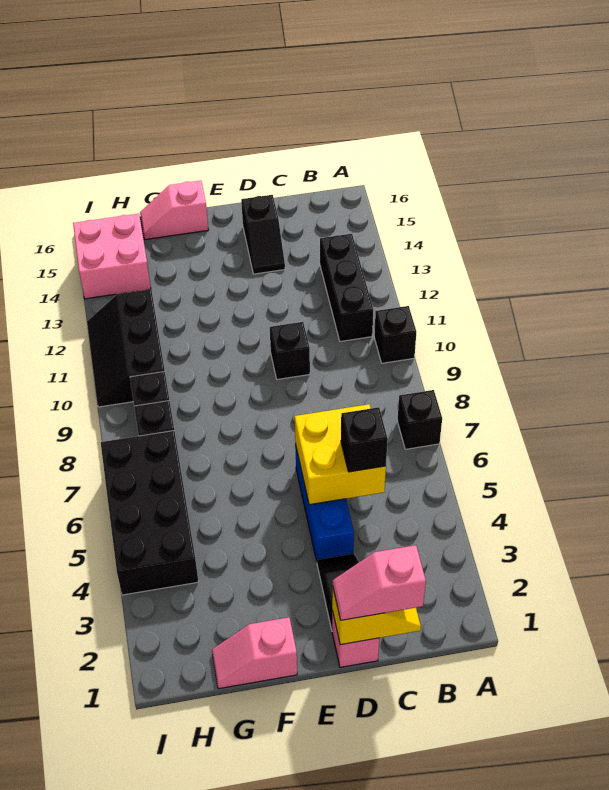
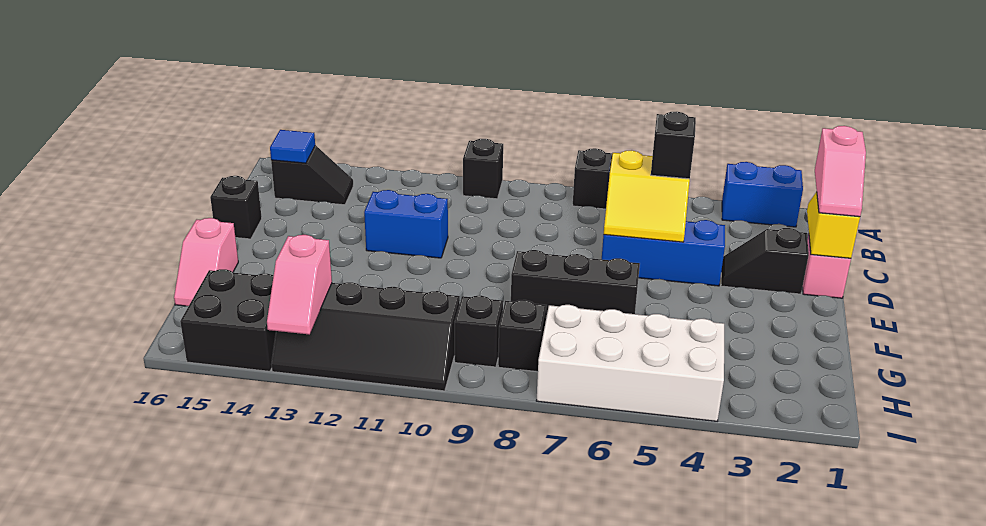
none -> blue brick A2:A3 level 1
black brick B11:B13 level 1 -> black brick F6:F8 level 1
none -> blue tile B15 level 2
yellow brick C5:D6 level 2 -> yellow slope C5:D6 level 2 top C
black brick D10 level 1 -> black brick D16 level 1
none -> blue brick D11:D12 level 1
black slope D14:D15 level 1 top 15 -> black slope B14:B15 level 1 top 15
pink slope F1:G1 level 1 top F -> pink slope H13:I13 level 2 top H
black brick H4:I7 level 1 -> white brick H4:I7 level 1
black slope H10:I12 level 1 top H -> black slope H10:I13 level 1 top H
pink brick H14:I15 level 1 -> black brick H14:I15 level 1

